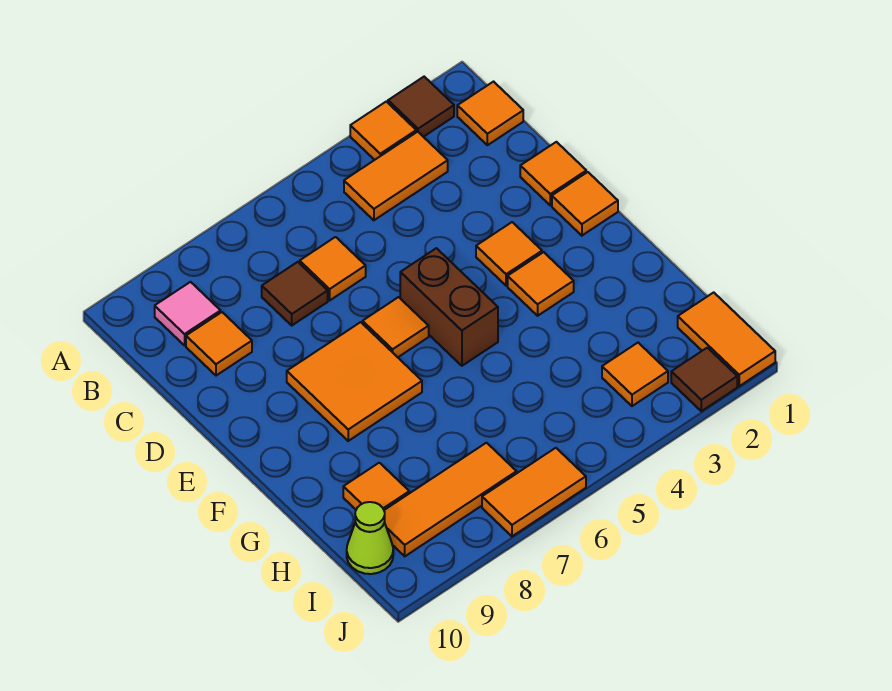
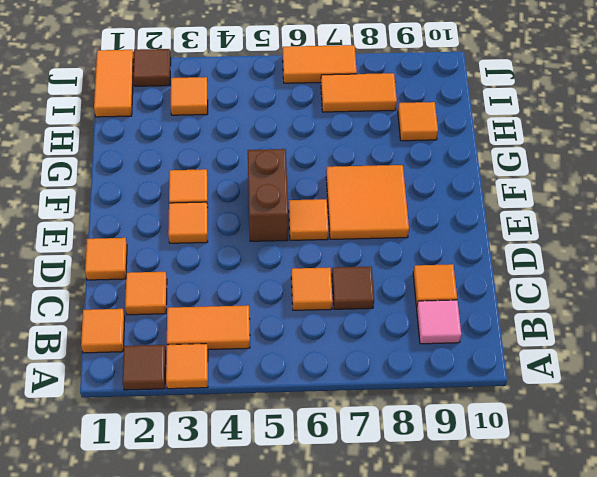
orange tile E1 level 1 -> orange tile C2 level 1
orange tile I7:I9 level 1 -> orange tile I7:I8 level 1
lime cone I10 level 1 -> none

